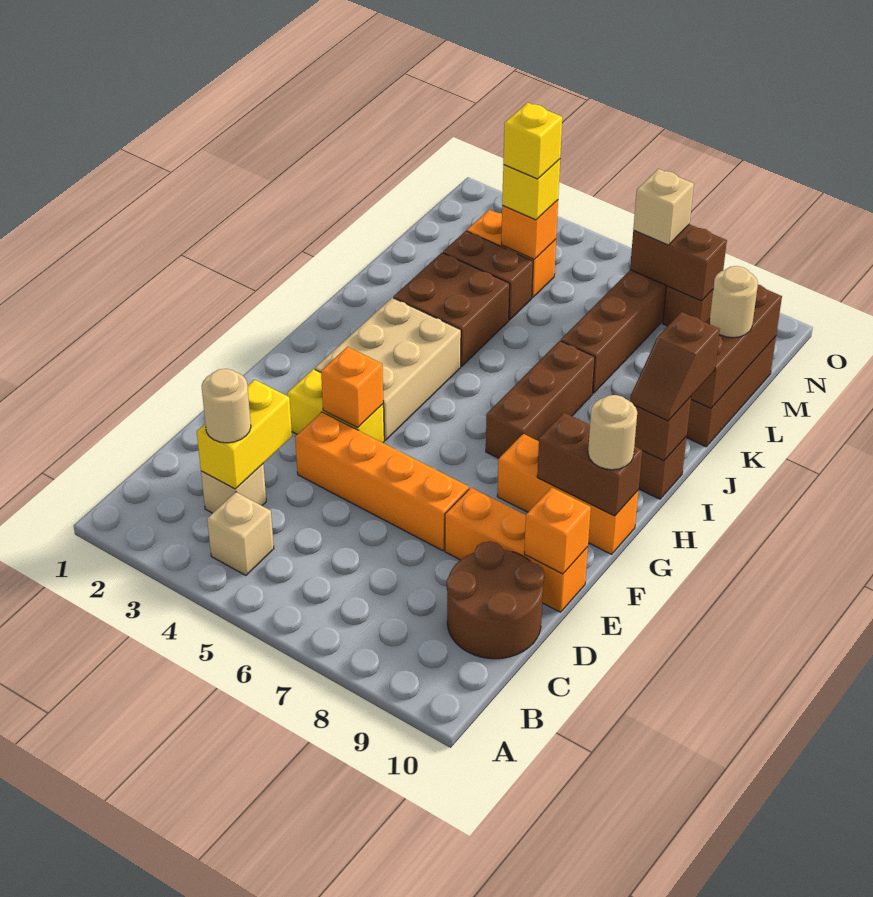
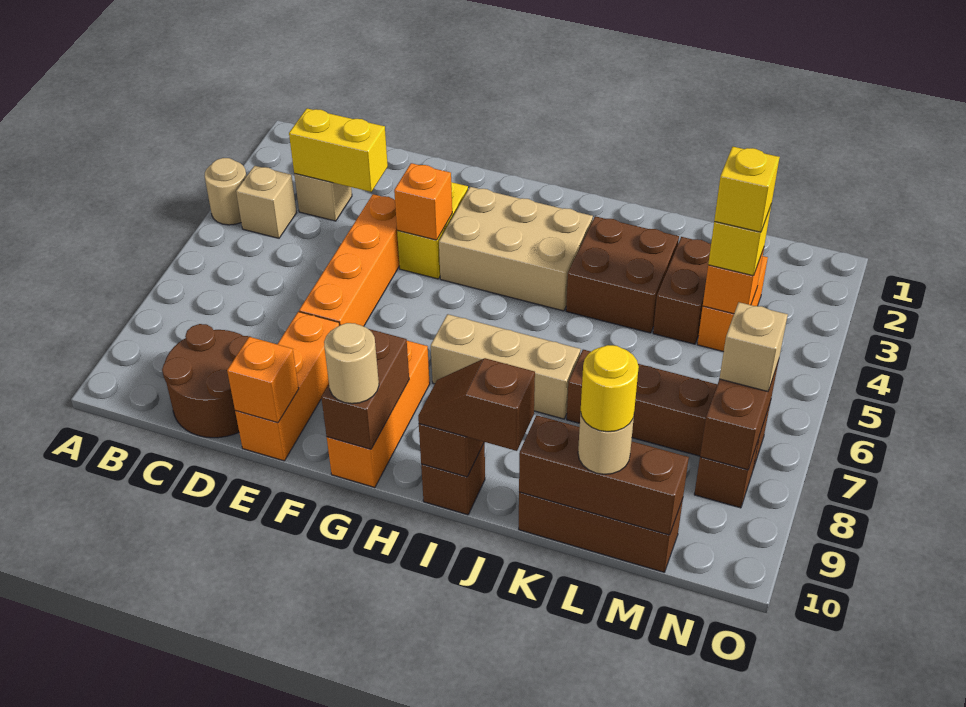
tan round brick C3 level 3 -> tan round brick A4 level 1
brown brick H7:J7 level 1 -> tan brick H7:J7 level 1
none -> yellow round brick L10 level 4

